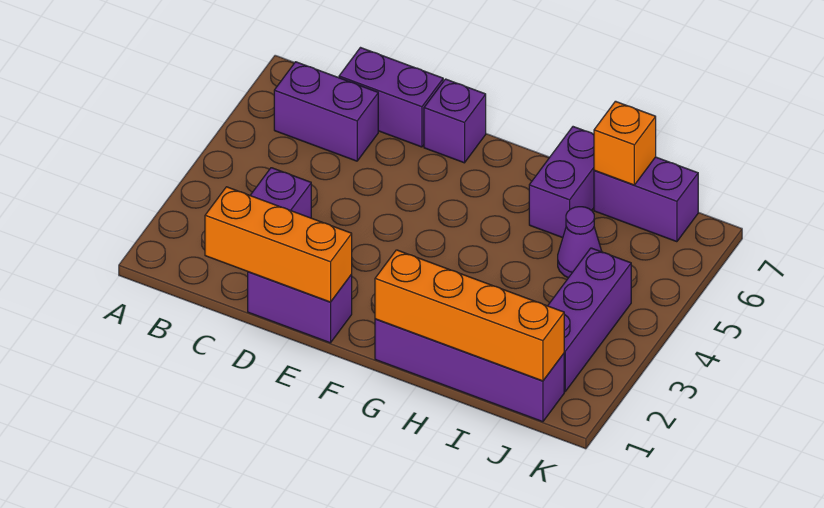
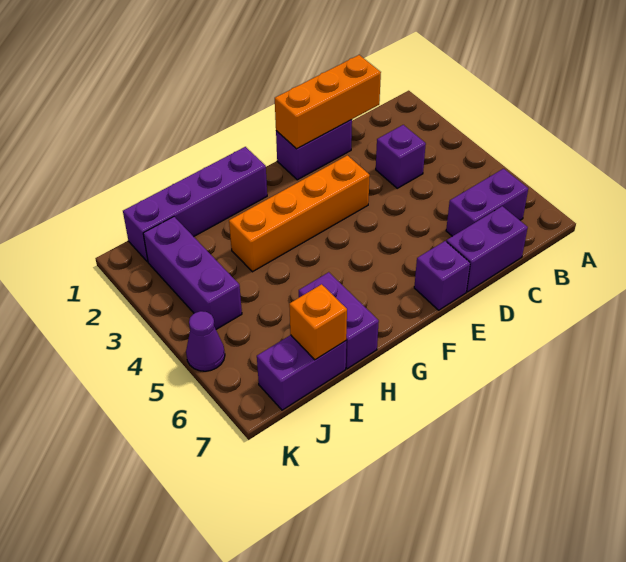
orange brick G1:J1 level 2 -> orange brick E3:H3 level 1
purple cone I5 level 1 -> purple cone K5 level 1

